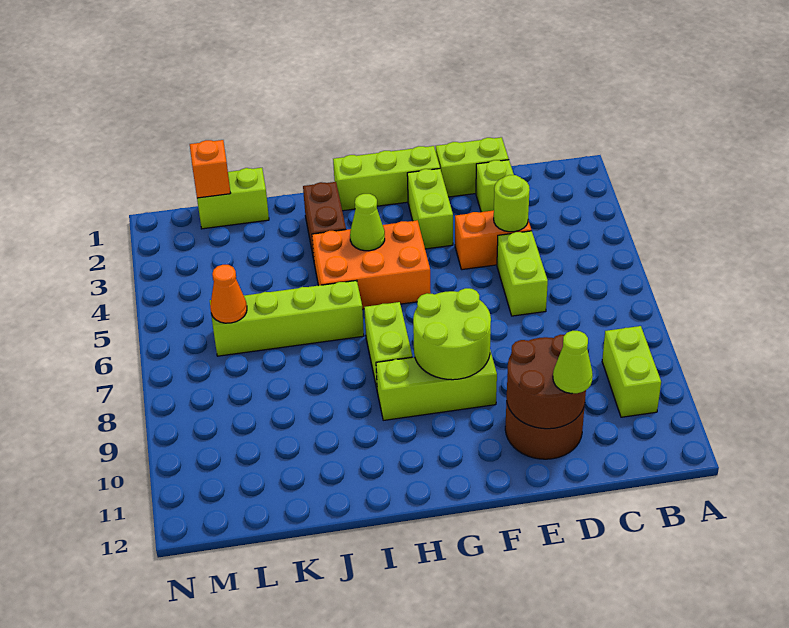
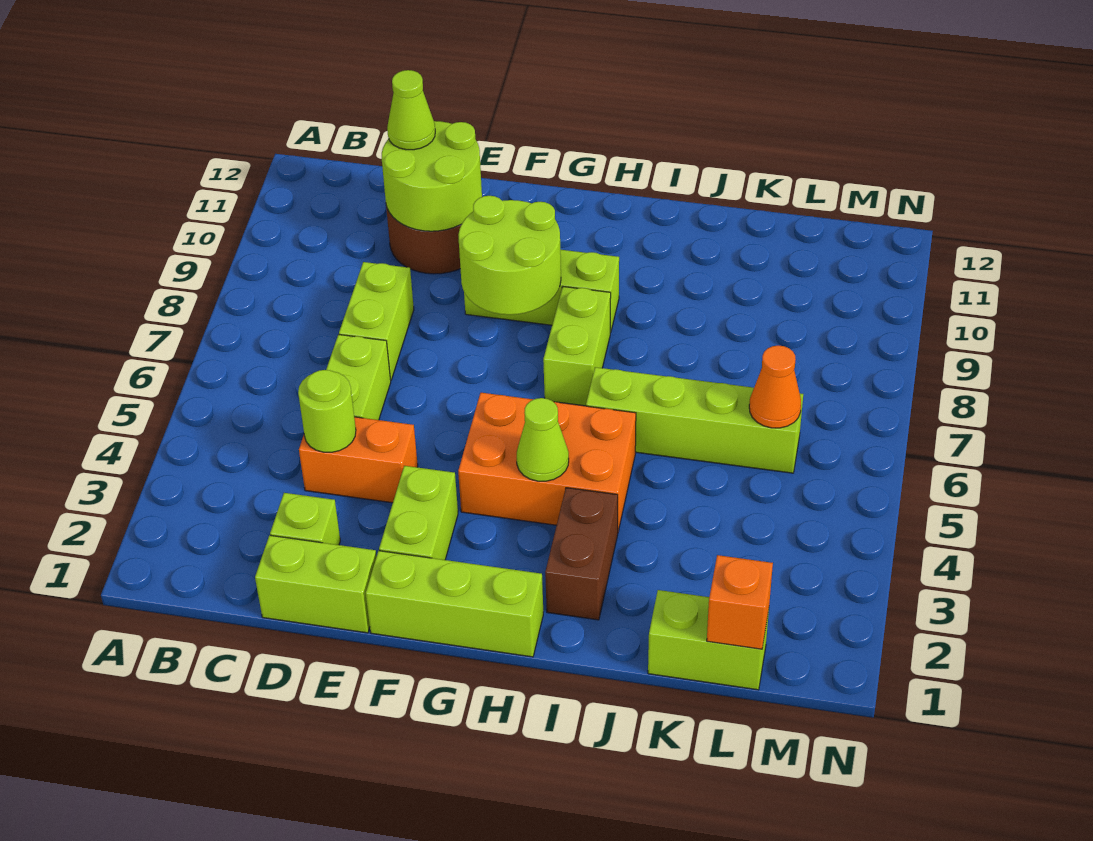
lime brick B9:B10 level 1 -> lime brick D7:D8 level 1
brown round brick D10:E11 level 2 -> lime round brick D10:E11 level 2

